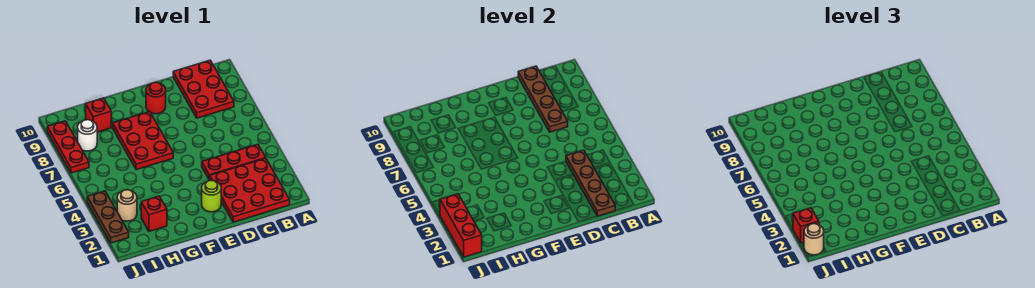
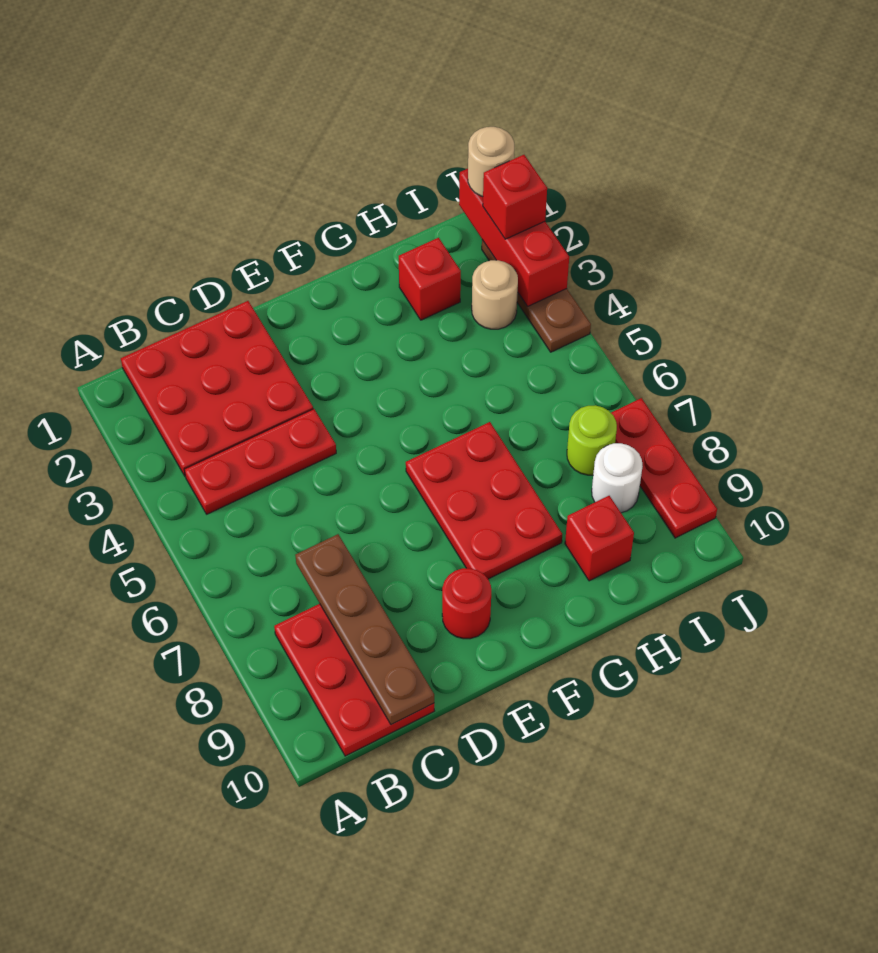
brown plate C1:C4 level 2 -> none
lime round brick E2 level 1 -> lime round brick I7 level 1

